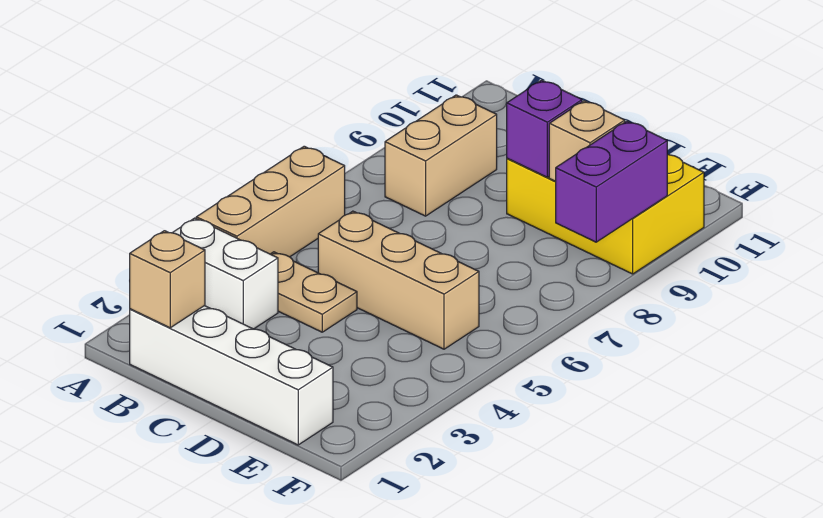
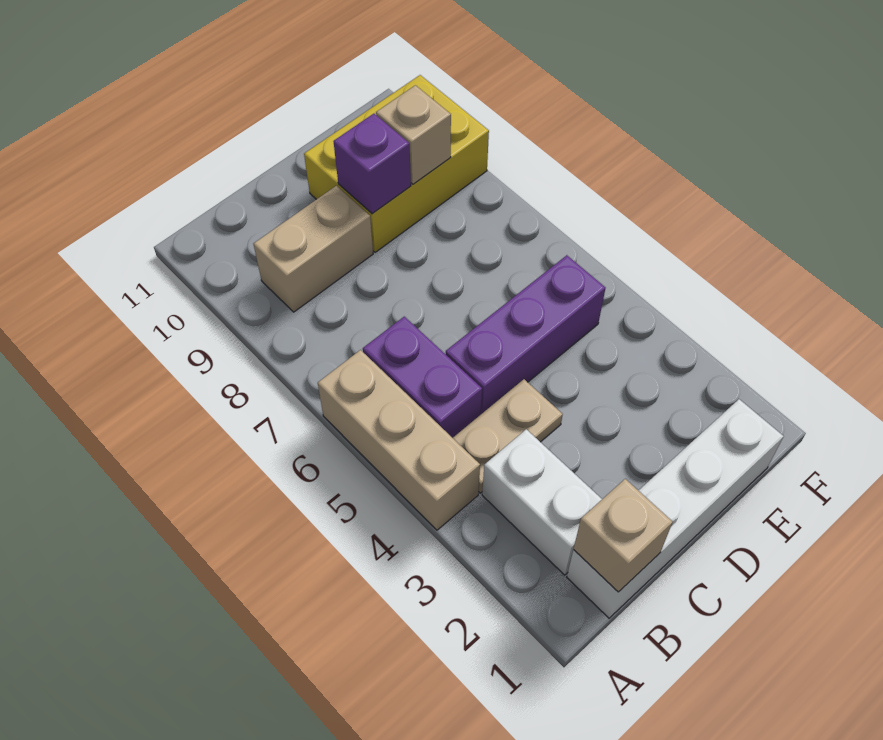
white brick A3:B3 level 1 -> white brick B2:B3 level 1
tan brick B8:B9 level 1 -> tan brick B9:C9 level 1
tan brick C5:E5 level 1 -> purple brick C5:E5 level 1
purple brick F8:F9 level 2 -> purple brick B5:B6 level 1

